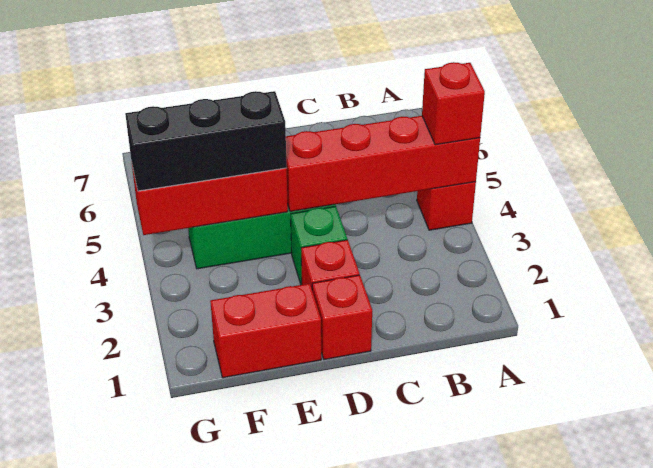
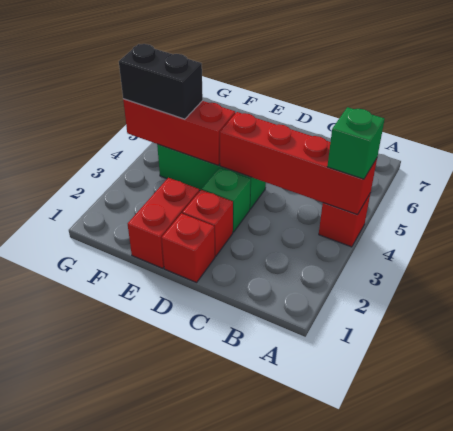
red brick A4 level 3 -> green brick A4 level 3
red brick E1:F1 level 1 -> red brick E1:E2 level 1
black brick E4:G4 level 3 -> black brick F4:G4 level 3

